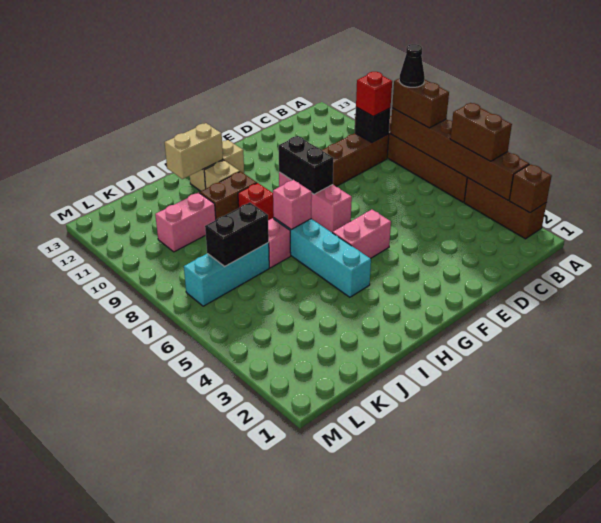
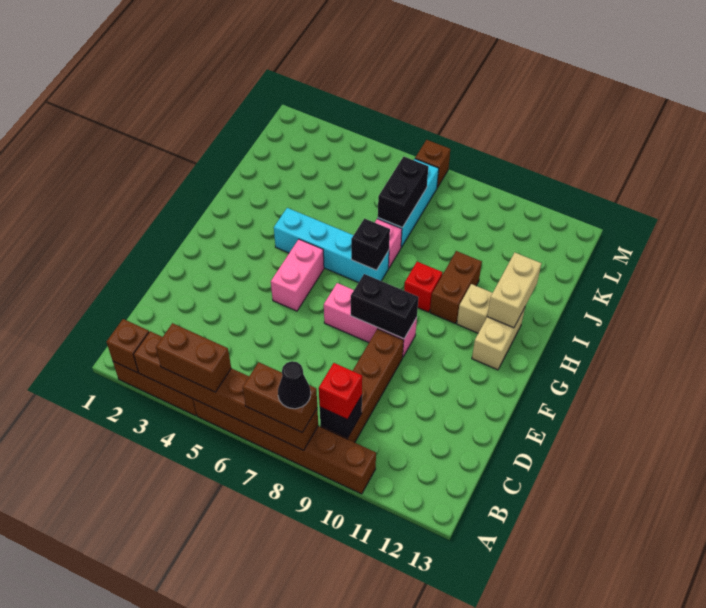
pink brick H7 level 2 -> black brick H7 level 2
pink brick J10:K10 level 1 -> none
none -> brown brick M7 level 1

